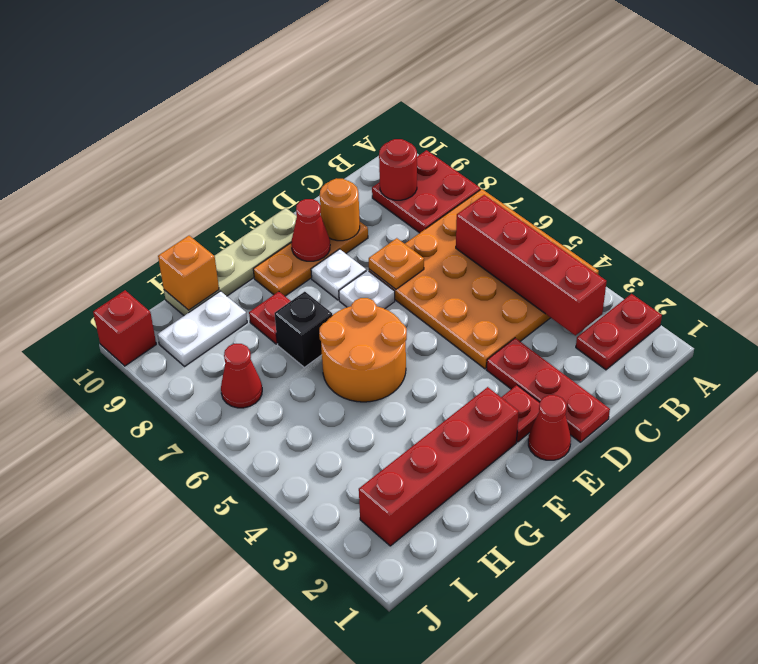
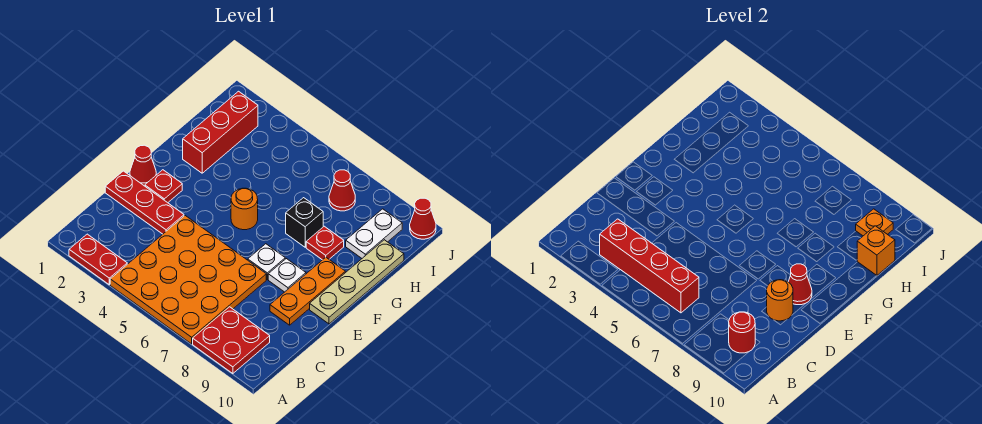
red plate A2:B2 level 1 -> red plate A2:A3 level 1
orange plate D7 level 2 -> orange plate I9 level 2
red brick F2:I2 level 1 -> red brick G2:I2 level 1
orange round brick F5:G6 level 1 -> orange round brick F5 level 1
red brick J10 level 1 -> red cone J10 level 1

